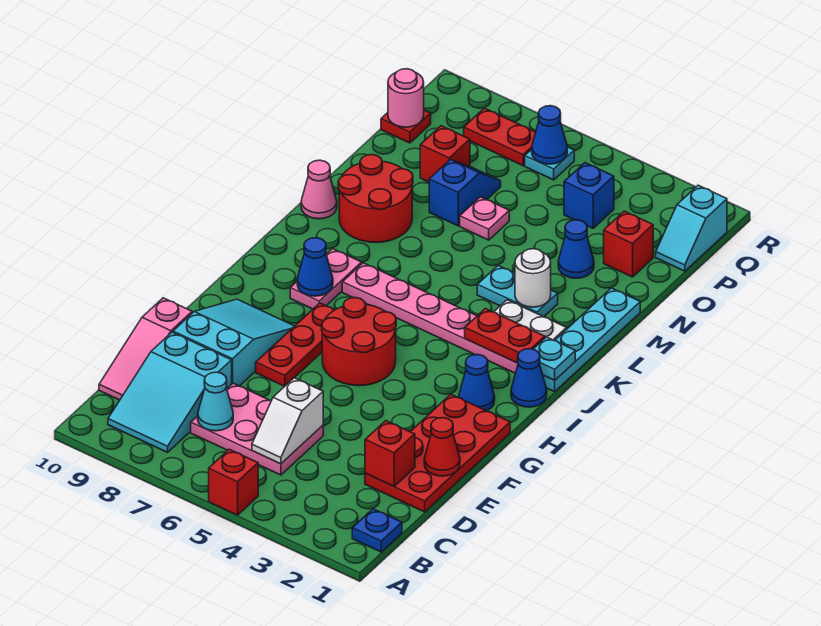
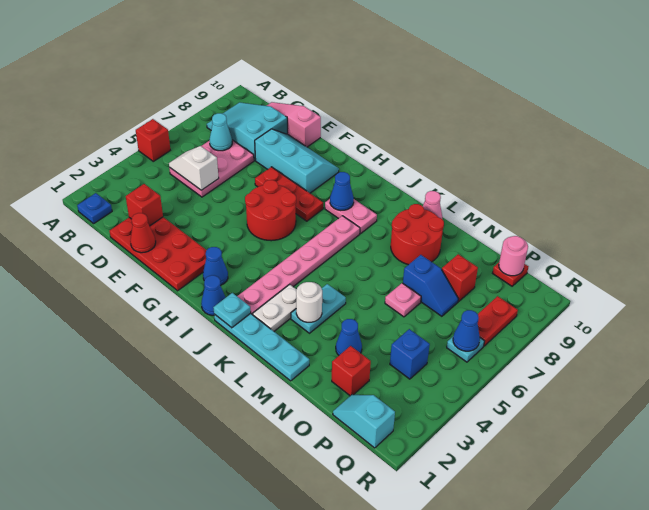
cyan slope E8:G9 level 1 top E -> cyan slope E8:G9 level 1 top 8
red plate J2:J3 level 2 -> none

